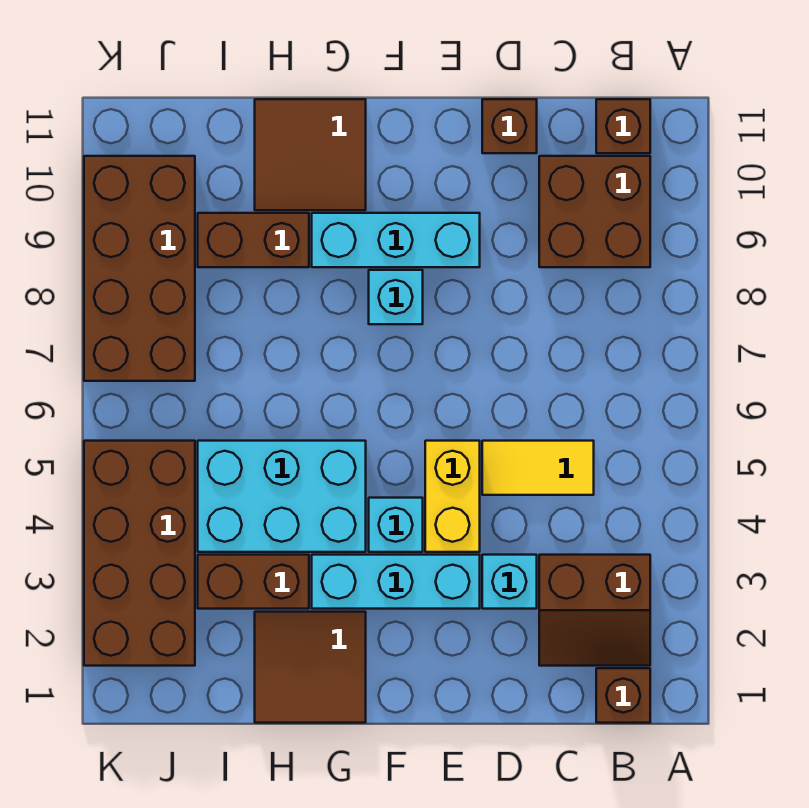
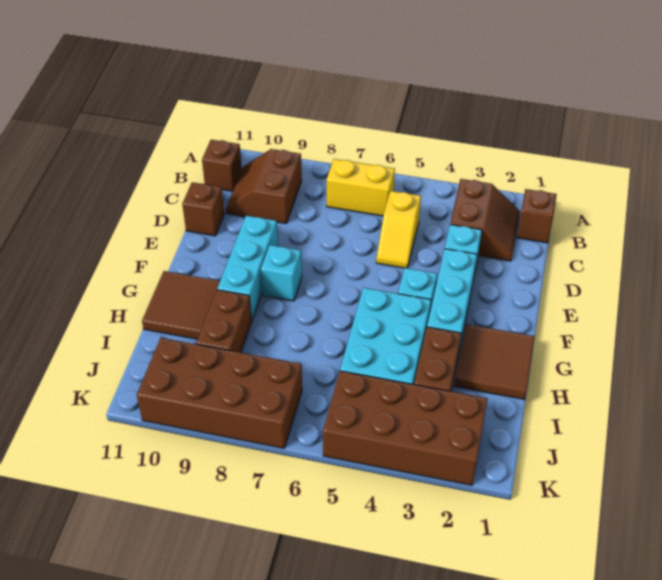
brown brick B9:C10 level 1 -> brown slope B9:C10 level 1 top 9
yellow tile C5:D5 level 1 -> yellow slope C5:D5 level 1 top C
yellow brick E4:E5 level 1 -> yellow brick B6:B7 level 1

